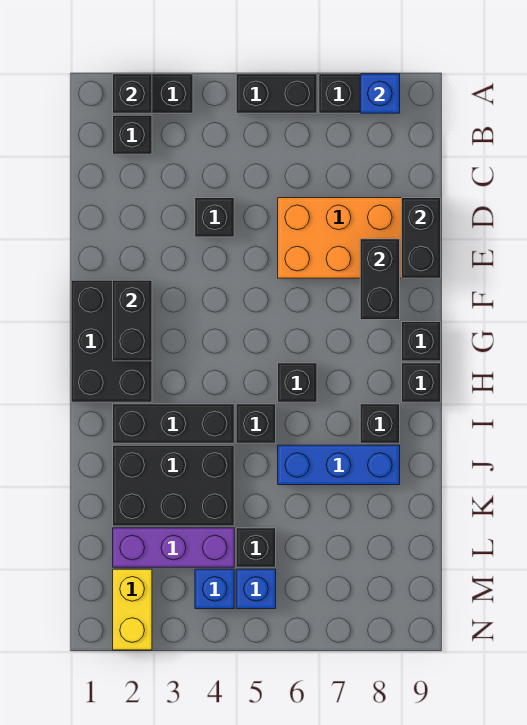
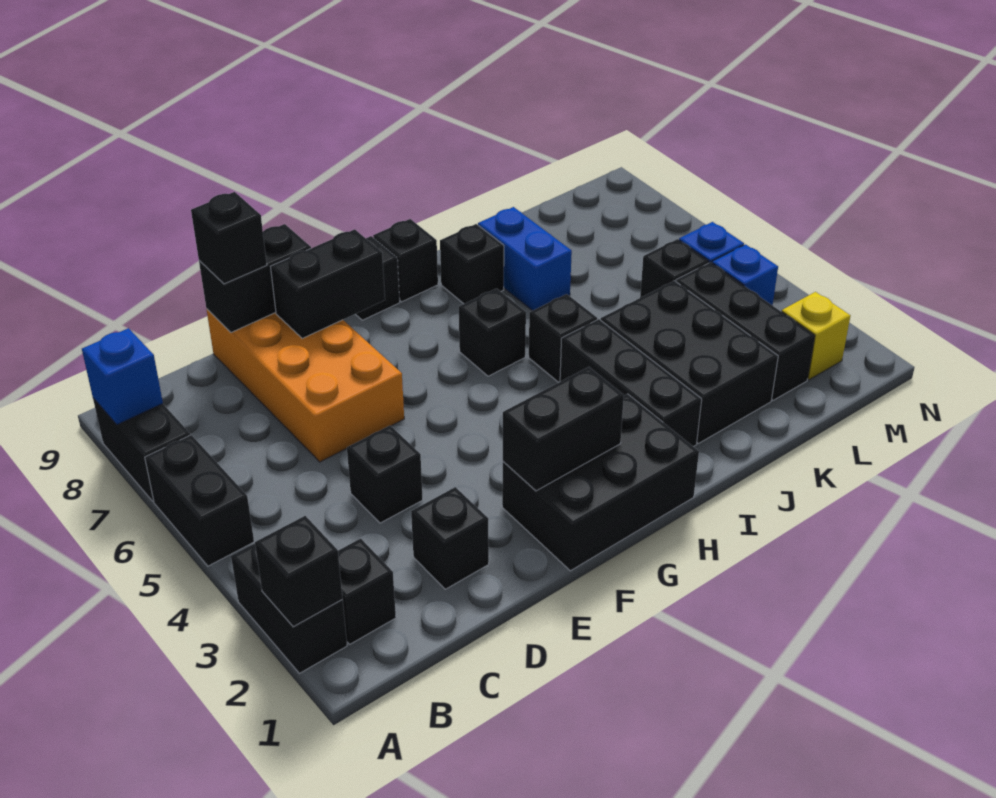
none -> black brick D2 level 1
none -> black brick D9 level 3
blue brick J6:J8 level 1 -> blue brick J7:J8 level 1
purple brick L2:L4 level 1 -> black brick L2:L4 level 1
yellow brick M2:N2 level 1 -> yellow brick M2 level 1

